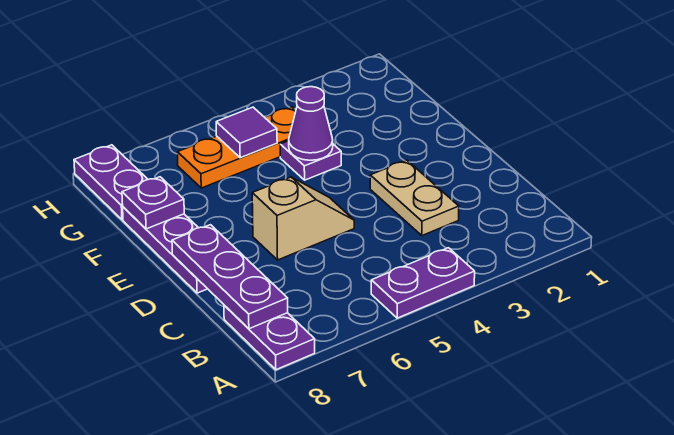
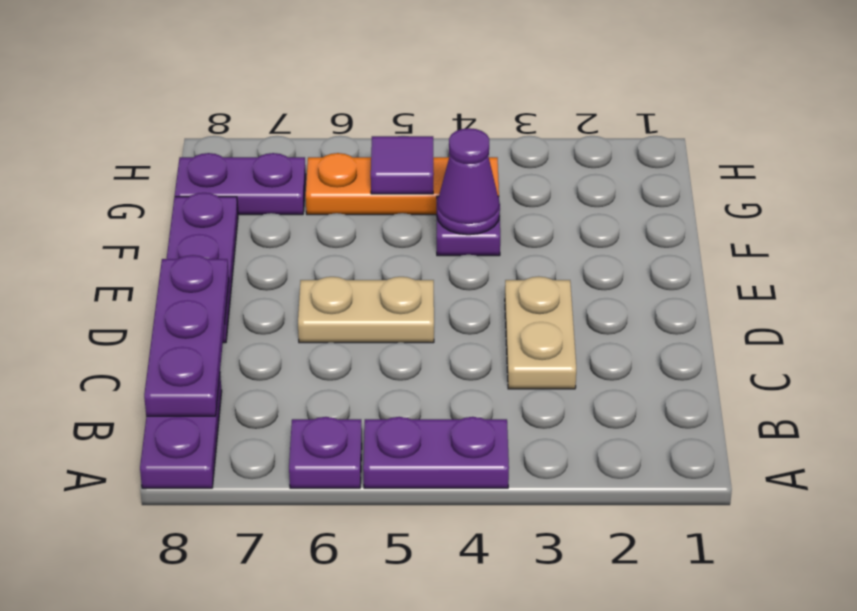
tan slope D5:D6 level 1 top 6 -> tan plate D5:D6 level 1
purple plate F8 level 2 -> purple plate A6 level 1
purple plate G8:H8 level 1 -> purple plate G7:G8 level 1

